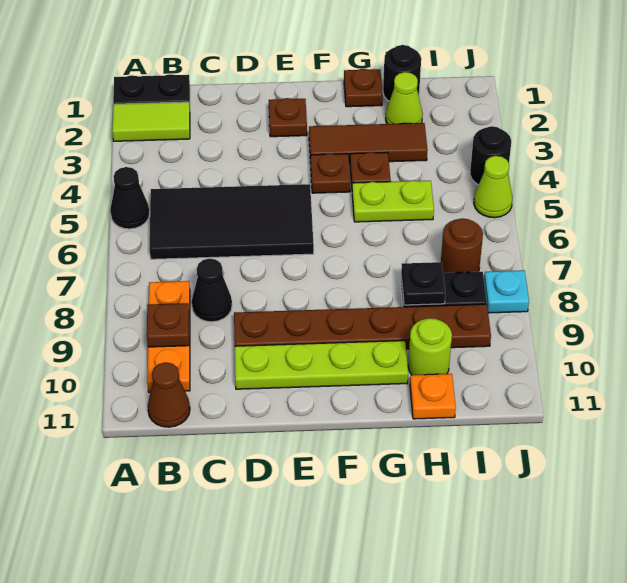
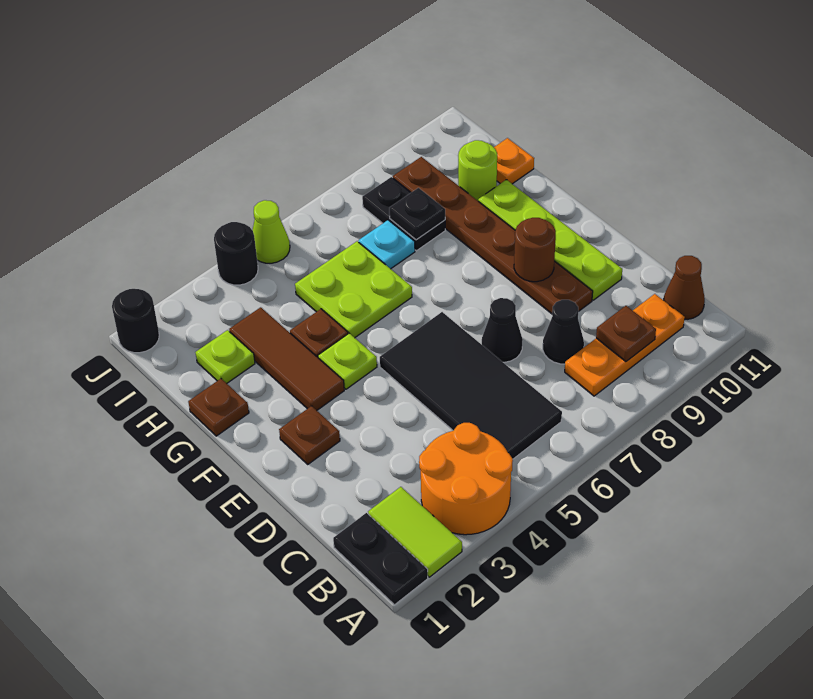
none -> orange round brick A3:B4 level 1
black cone A5 level 1 -> black cone D7 level 1
brown plate F4 level 1 -> lime plate F4 level 1
lime plate G5:H5 level 1 -> lime plate G5:H6 level 1
black round brick H1 level 1 -> black round brick J1 level 1
lime cone H2 level 1 -> lime plate H2 level 1
brown round brick I7 level 1 -> brown round brick E9 level 2
cyan plate J8 level 1 -> cyan plate H7 level 1

